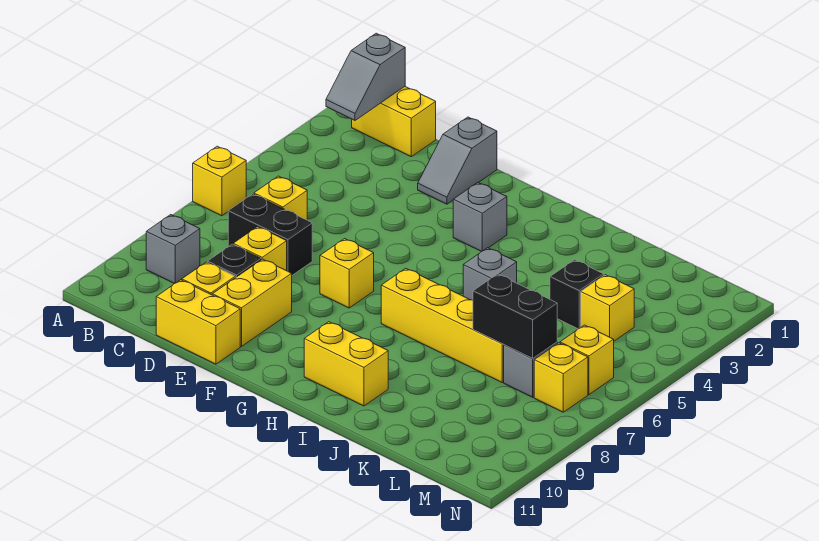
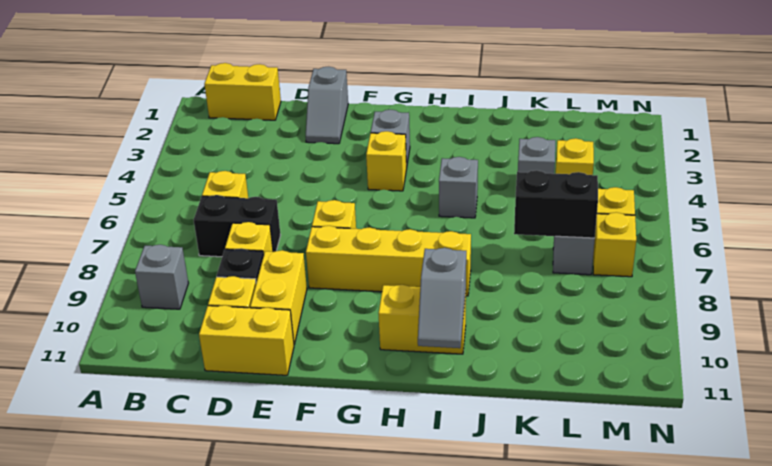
yellow brick A6 level 1 -> yellow brick G4 level 1
grey slope B1:B2 level 2 top 1 -> grey slope I10:I11 level 2 top 10
yellow brick H7:K7 level 1 -> yellow brick F8:I8 level 1
black brick K4 level 1 -> grey brick K4 level 1

